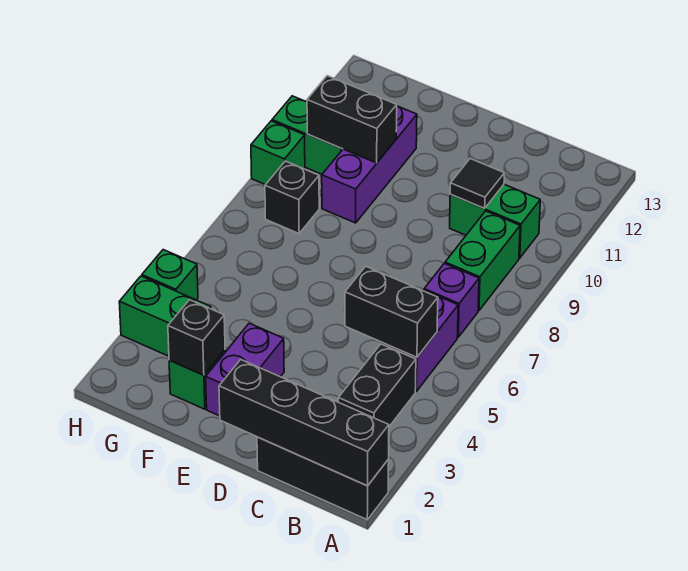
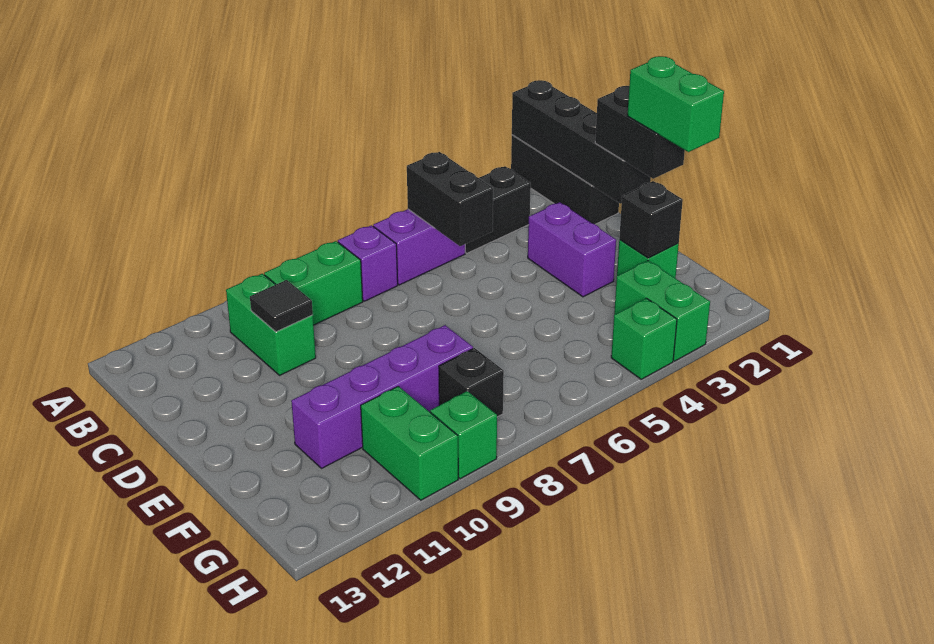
none -> green brick E1:F1 level 4
purple brick E2:E3 level 1 -> purple brick D3:E3 level 1
purple brick F9:F11 level 1 -> purple brick F8:F11 level 1
black brick F10:G10 level 2 -> black brick D1:E1 level 3

